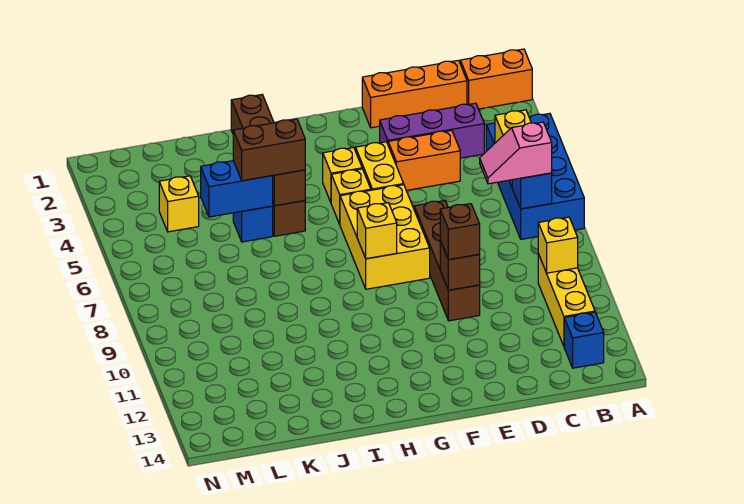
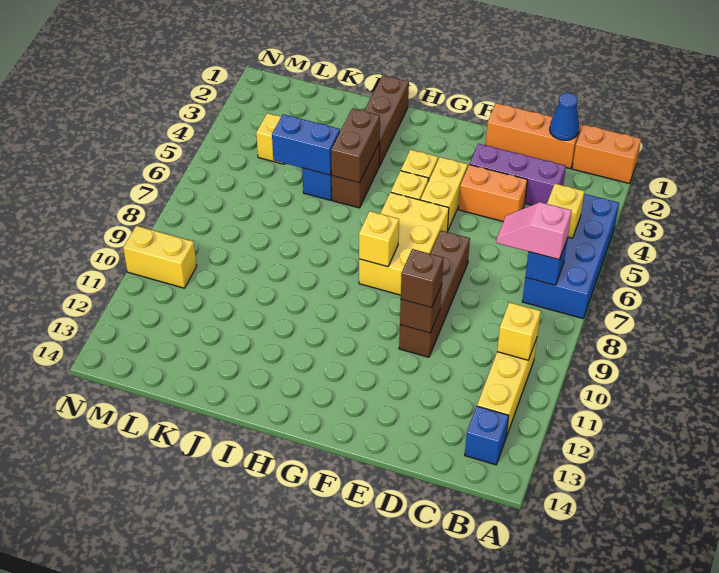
none -> blue cone C1 level 2
brown brick I5:J5 level 3 -> none
none -> yellow brick M10:N10 level 1

